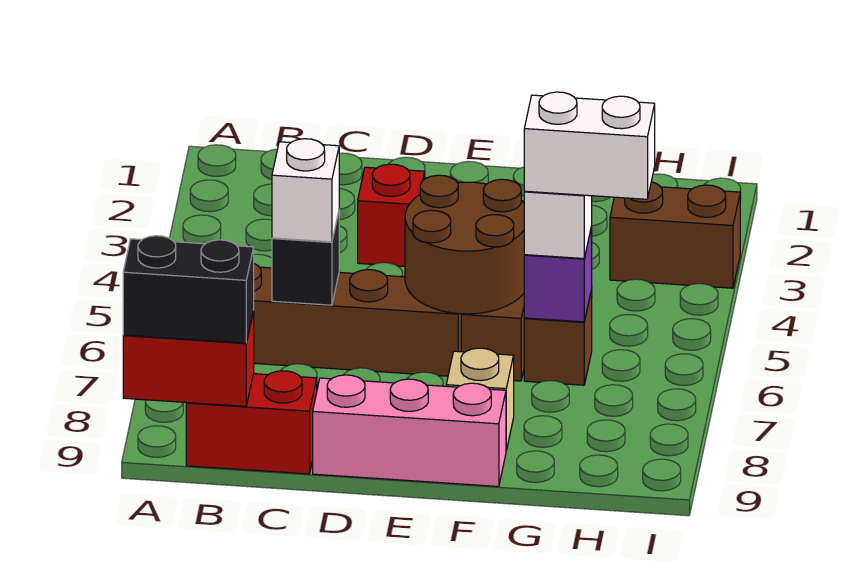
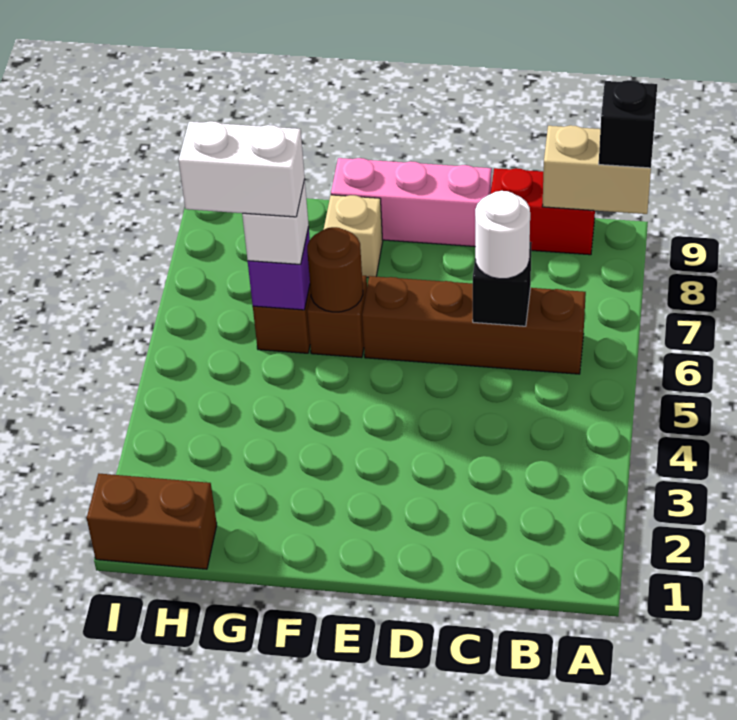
red brick A9:B9 level 2 -> tan brick A9:B9 level 2
black brick A9:B9 level 3 -> black brick A9 level 3
white brick C6 level 3 -> white round brick C6 level 3
red brick D3 level 1 -> none
brown round brick E5:F6 level 2 -> brown round brick F6 level 2
brown brick H3:I3 level 1 -> brown brick H1:I1 level 1

